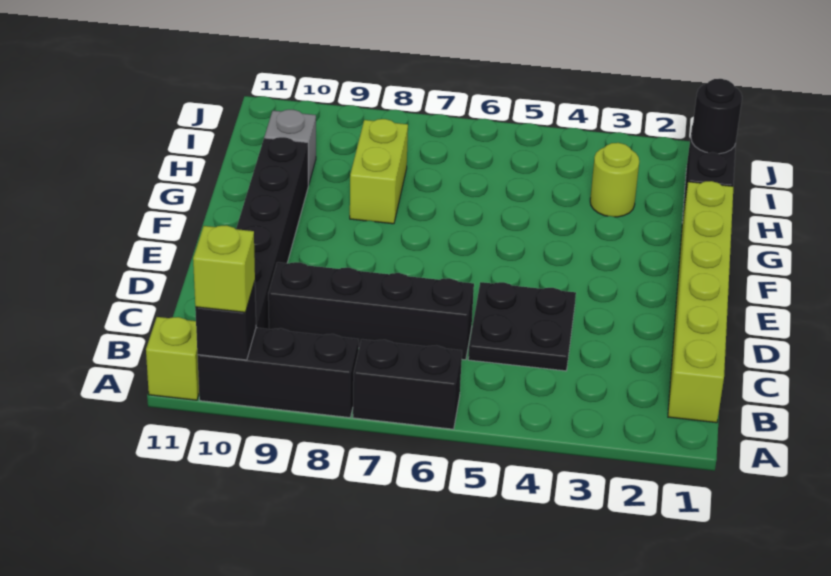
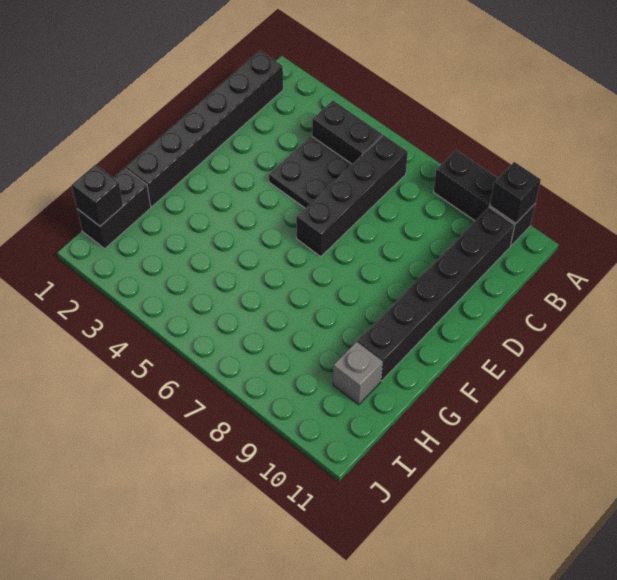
black brick A6:A7 level 1 -> black brick B4:B5 level 1
lime brick A10 level 3 -> none
lime brick A11 level 1 -> none
lime brick B1:G1 level 1 -> black brick B1:G1 level 1
black brick C6:C9 level 1 -> black brick B6:E6 level 1
lime brick G8:H8 level 1 -> none
lime round brick H3 level 1 -> none
black round brick I1 level 2 -> black brick I1 level 2

